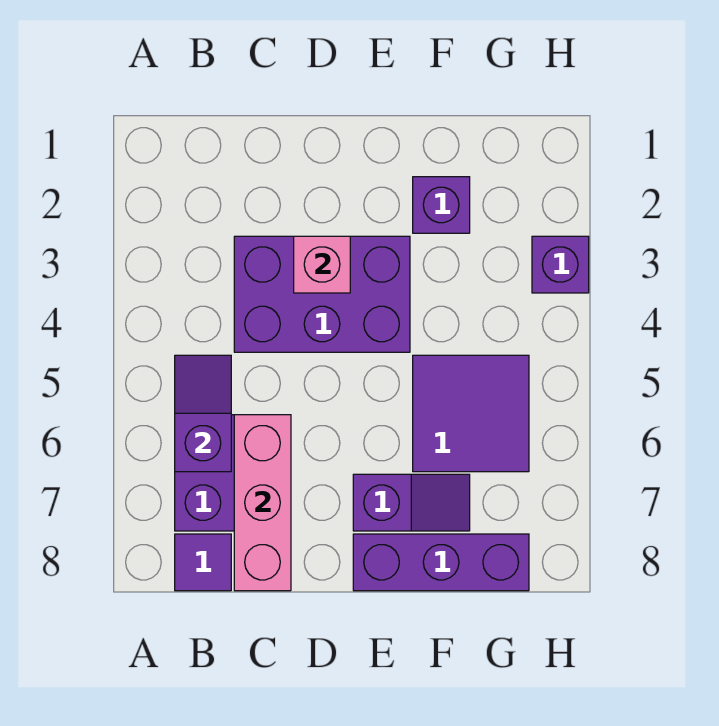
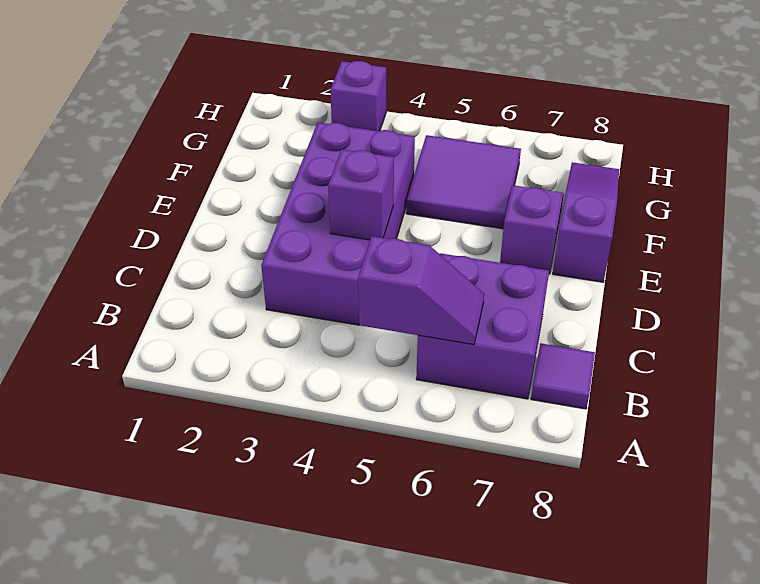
purple slope B5:B6 level 2 top 6 -> purple slope B5:B6 level 2 top 5
purple brick C3:E4 level 1 -> purple brick C3:F4 level 1
pink brick C6:C8 level 2 -> none
pink brick D3 level 2 -> none
purple brick E8:G8 level 1 -> purple slope E8:G8 level 1 top E
purple brick F2 level 1 -> purple brick D4 level 2

